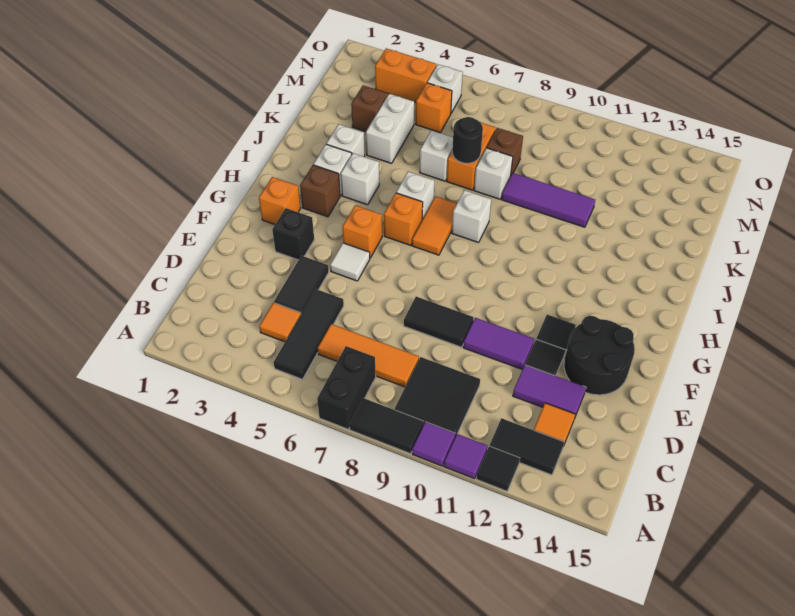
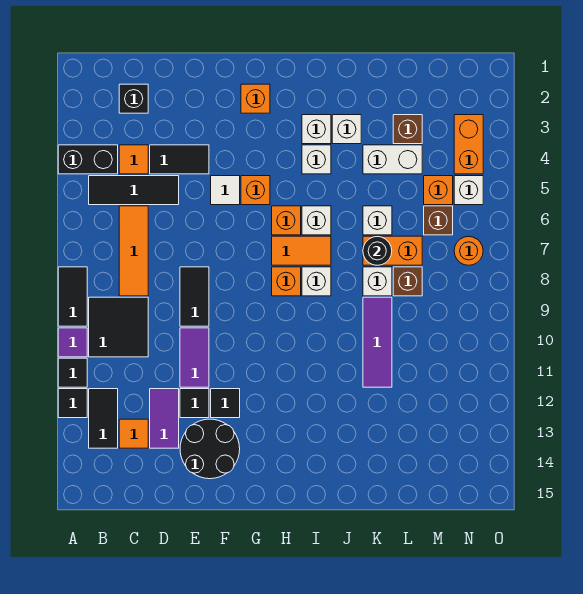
black brick A7:B7 level 1 -> black brick A4:B4 level 1
purple tile A11 level 1 -> black tile A11 level 1
black brick F3 level 1 -> black brick C2 level 1
brown brick H3 level 1 -> brown brick M6 level 1
none -> orange brick H8 level 1
none -> orange round brick N7 level 1

